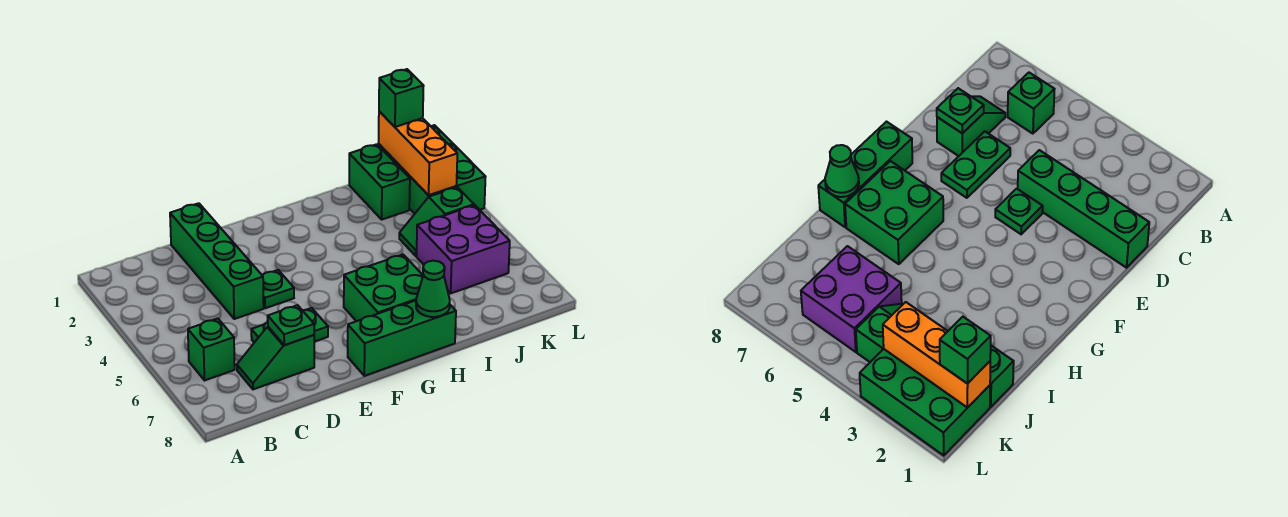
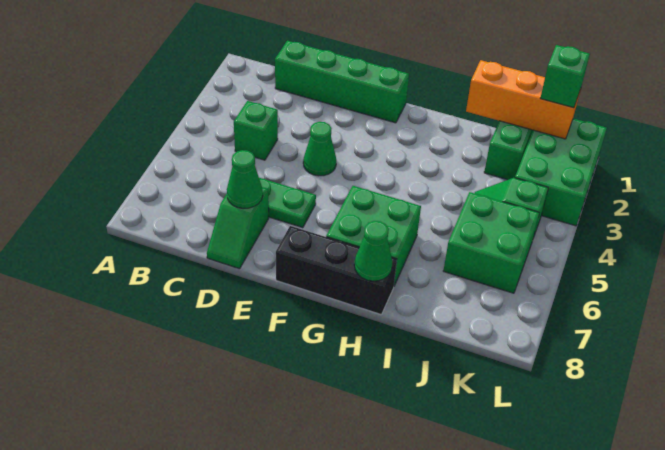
green brick B6 level 1 -> green brick C4 level 1
green slope C7:D7 level 1 top D -> green slope D7:D8 level 1 top 7
green brick D1:D4 level 1 -> green brick C1:F1 level 1
green plate D7 level 2 -> green cone D7 level 2
green plate E4 level 1 -> green cone E4 level 1
green brick F8:H8 level 1 -> black brick F8:H8 level 1
purple brick J5:K6 level 1 -> green brick J5:K6 level 1
orange brick K1:K3 level 2 -> orange brick I1:K1 level 2

